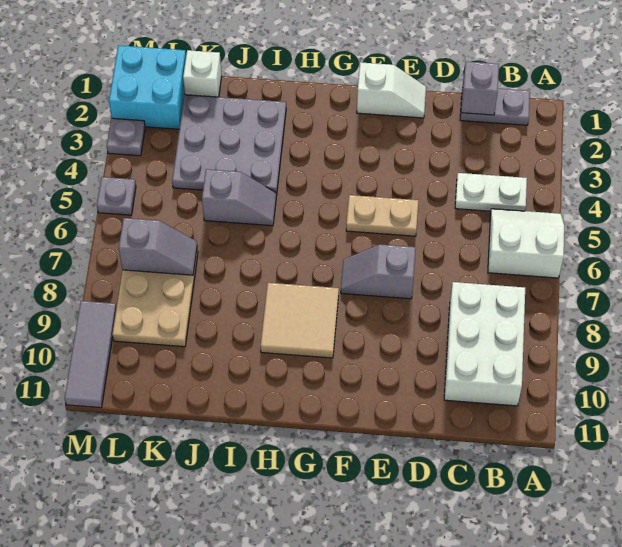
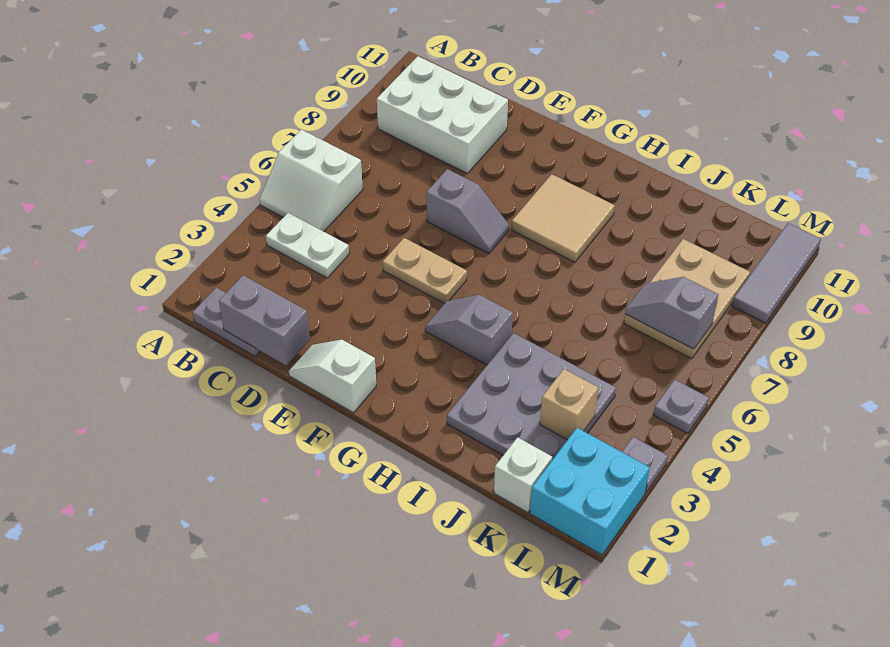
white brick B8:C10 level 1 -> white brick B9:D10 level 1
grey brick C1 level 2 -> grey brick C1:D1 level 2
grey slope I5:J5 level 1 top J -> grey slope G4:H4 level 1 top H
none -> tan brick K3 level 2

